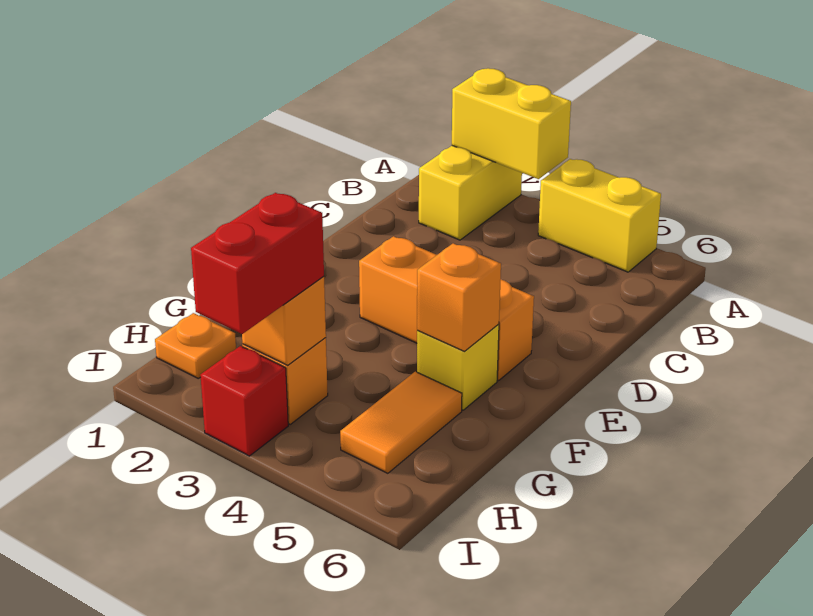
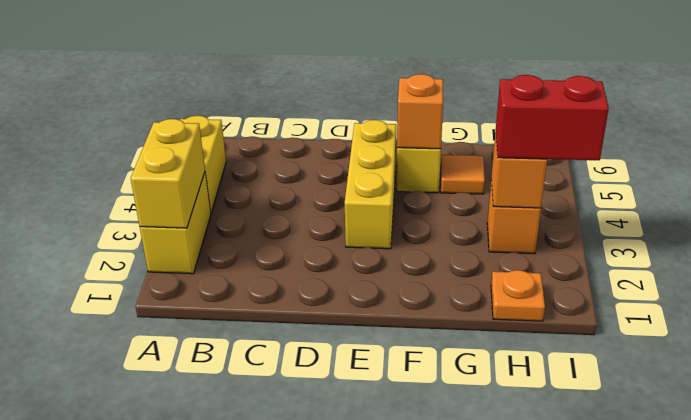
yellow brick A2:B2 level 1 -> yellow brick A2:A3 level 1
orange brick E3:E5 level 1 -> yellow brick E3:E5 level 1
orange tile G5:H5 level 1 -> orange tile G5 level 1
red brick I3 level 1 -> none

